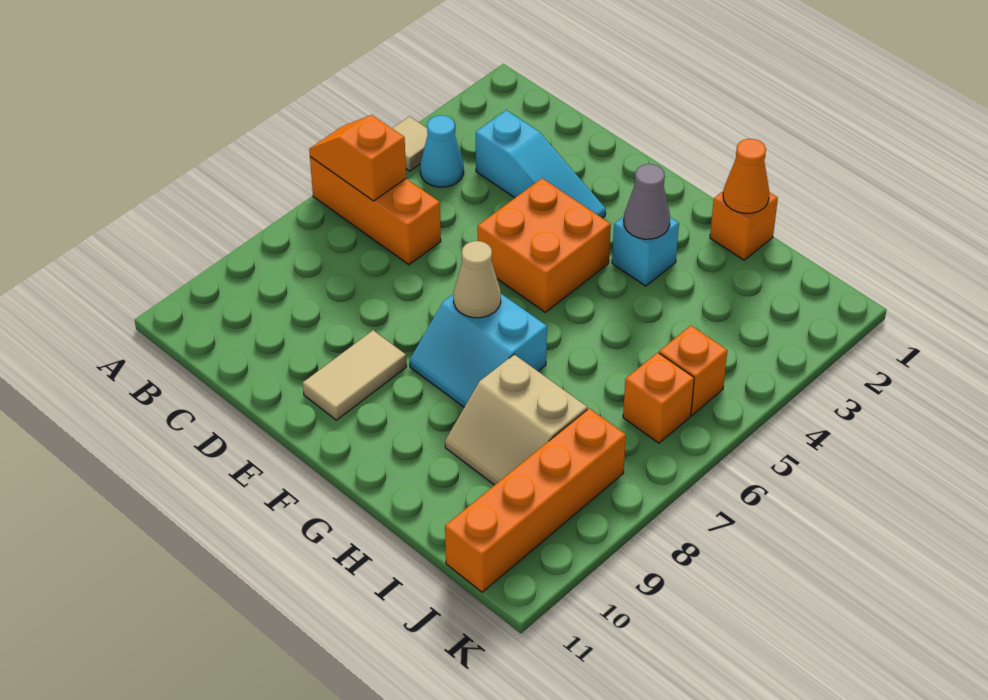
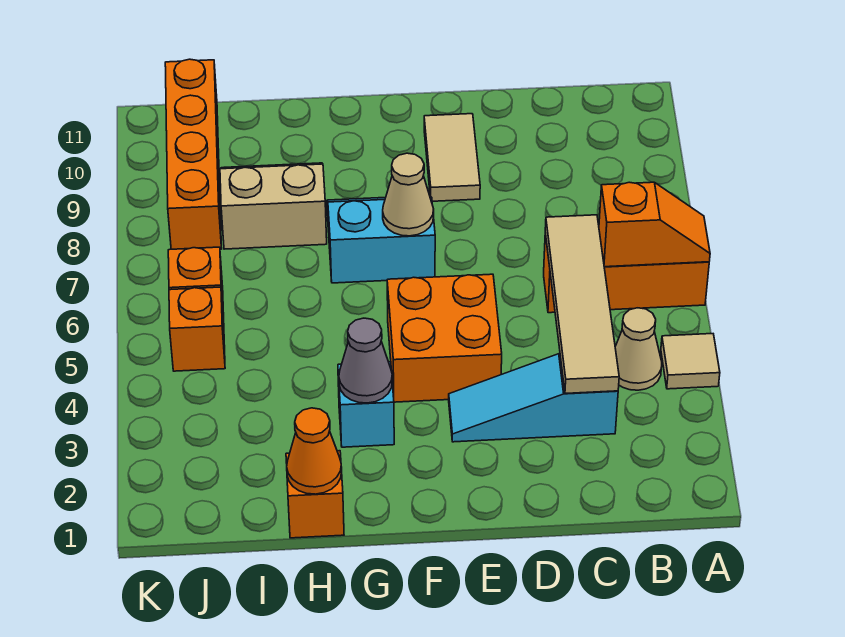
cyan cone B4 level 1 -> tan cone B4 level 1
none -> tan tile C3:C6 level 2

